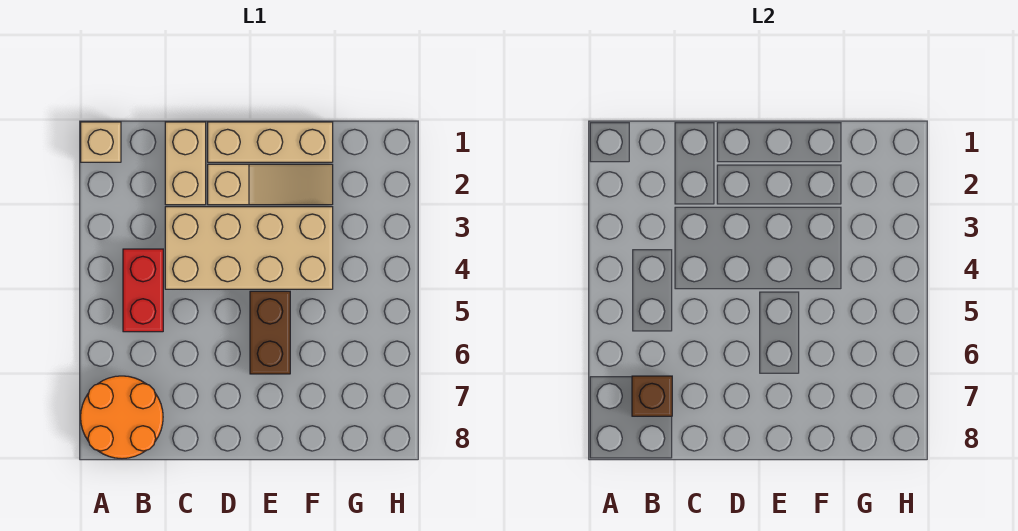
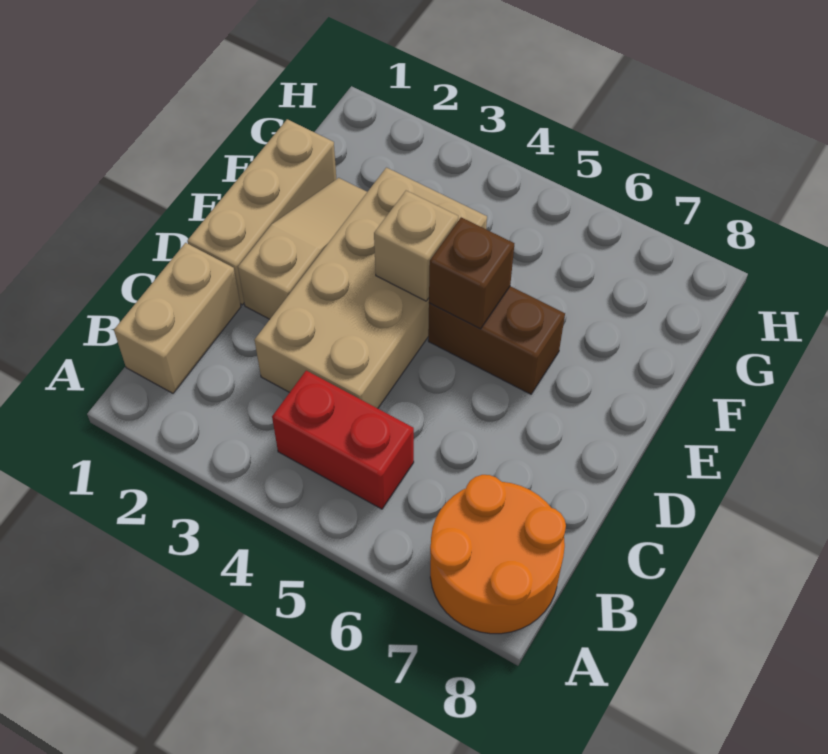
tan brick A1 level 1 -> tan brick E4 level 2
brown brick B7 level 2 -> brown brick E5 level 2
tan brick C1:C2 level 1 -> tan brick B1:C1 level 1

